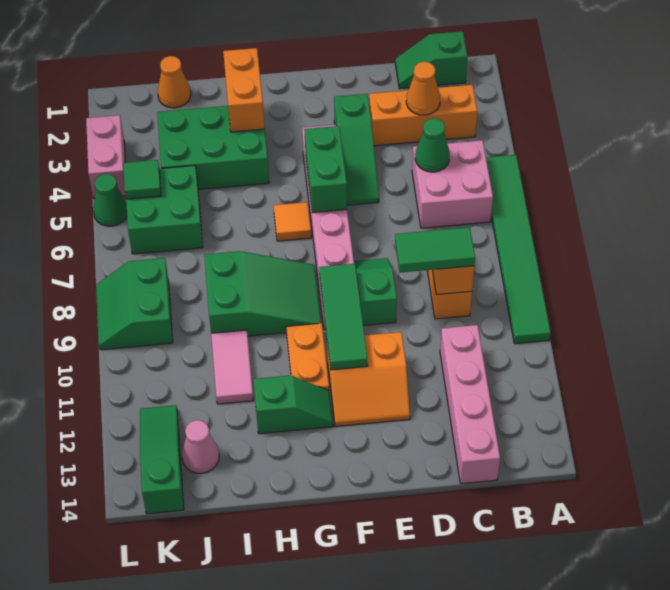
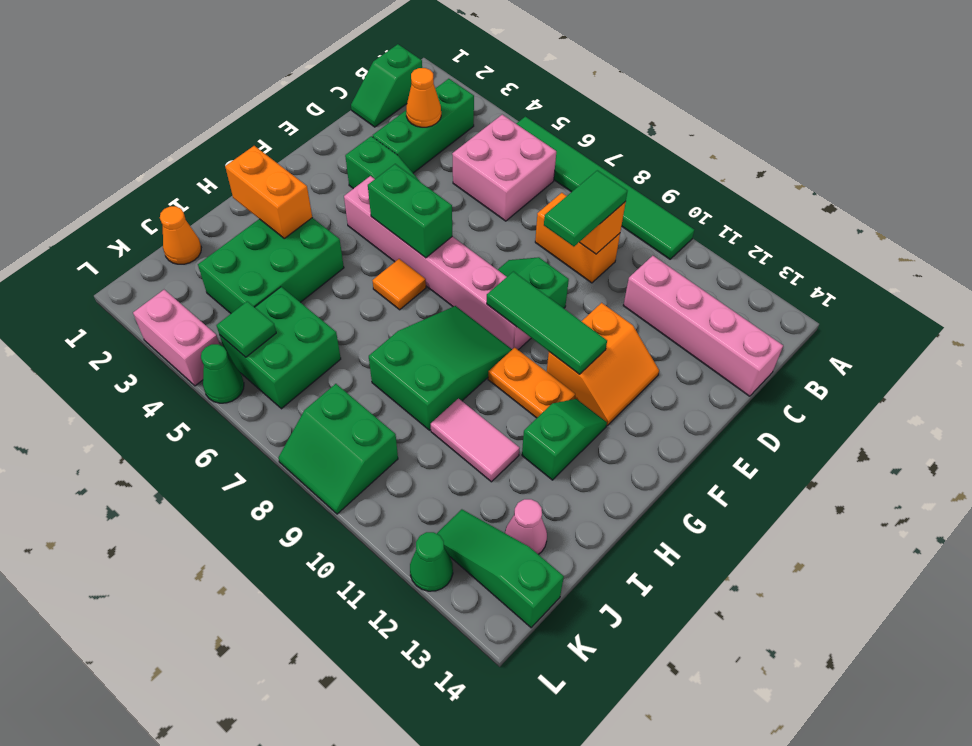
orange brick B3:D3 level 1 -> green brick B3:D3 level 1
green cone C5 level 2 -> green cone L12 level 1

